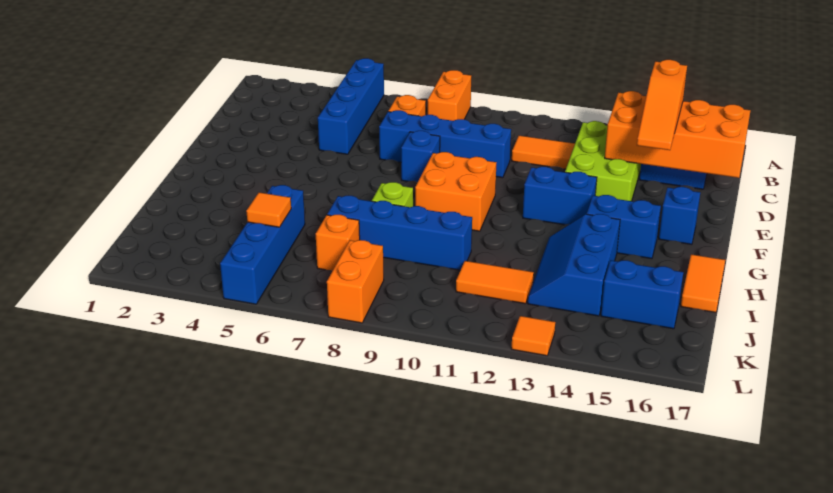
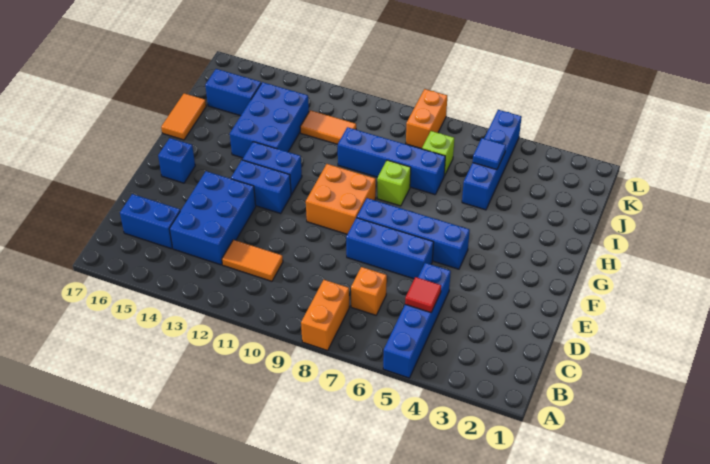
none -> red tile C5 level 2
lime brick C13:E14 level 1 -> blue brick C13:E14 level 1
orange brick C14:D17 level 2 -> none
orange slope C15:E15 level 3 top C -> none
blue brick D7:D10 level 1 -> blue brick F5:F8 level 1
blue brick E8 level 1 -> blue brick E6:E8 level 1
blue brick G14:G15 level 1 -> blue brick G12:G13 level 1
blue slope H13:J14 level 1 top 14 -> blue brick H13:J14 level 1
orange tile J5 level 2 -> blue tile J5 level 2
orange brick J7 level 1 -> lime brick J7 level 1
orange tile L13 level 1 -> none

